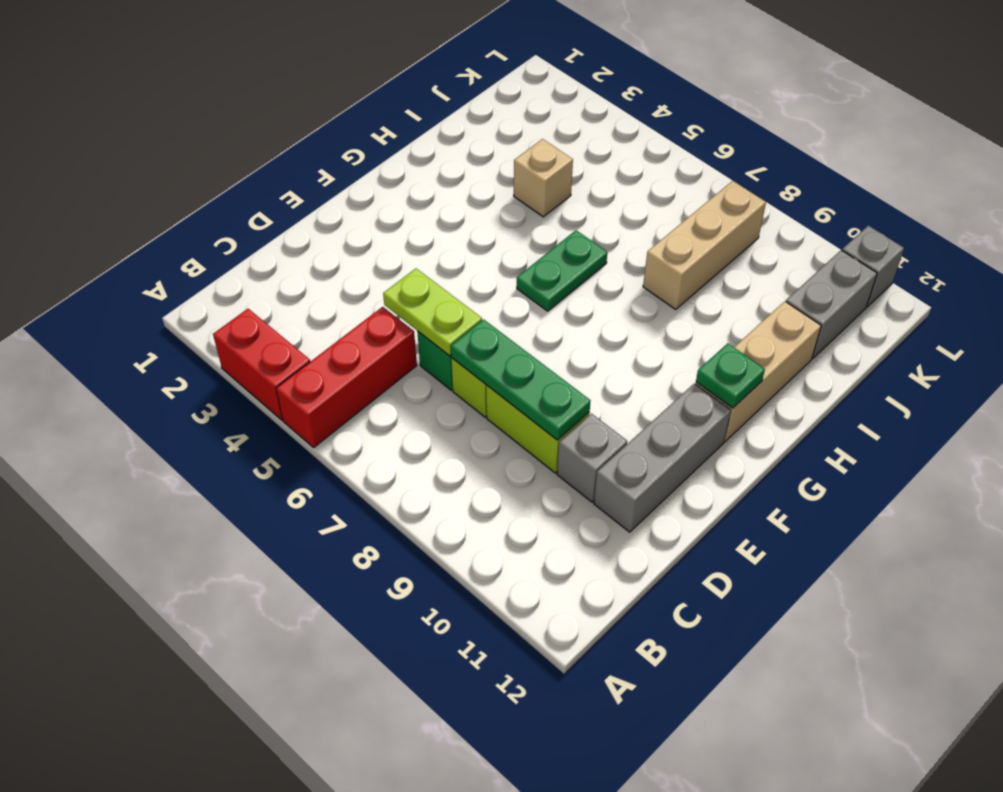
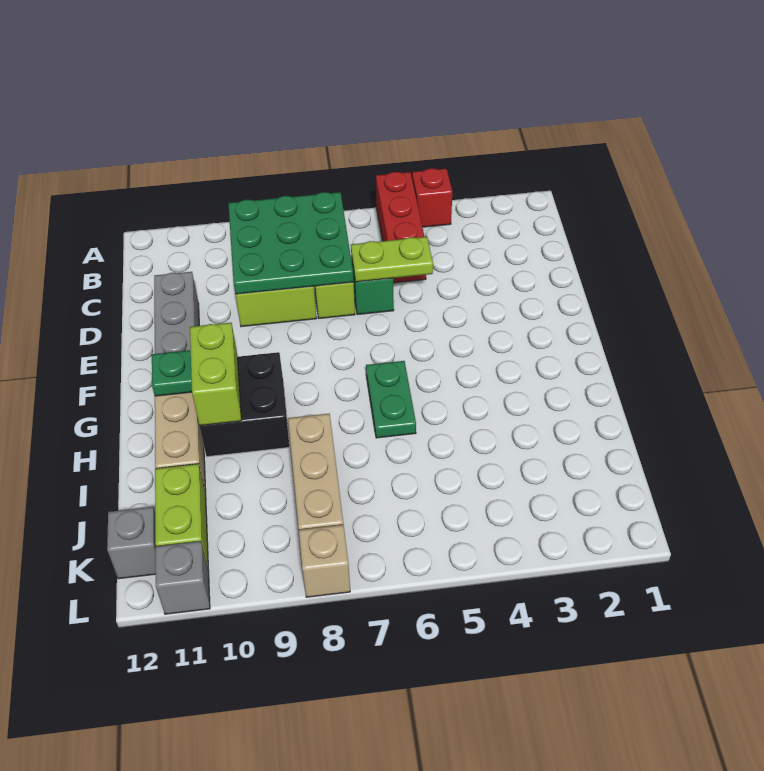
red brick A3:A4 level 1 -> red brick A4 level 1
green plate D7:D9 level 2 -> green plate B7:D9 level 2
grey brick D10 level 1 -> grey brick K12 level 1
none -> black brick G9:H10 level 1
none -> lime brick G10:H10 level 2
tan brick I4 level 1 -> tan brick L8 level 1
grey brick J11:K11 level 1 -> lime brick J11:K11 level 1

